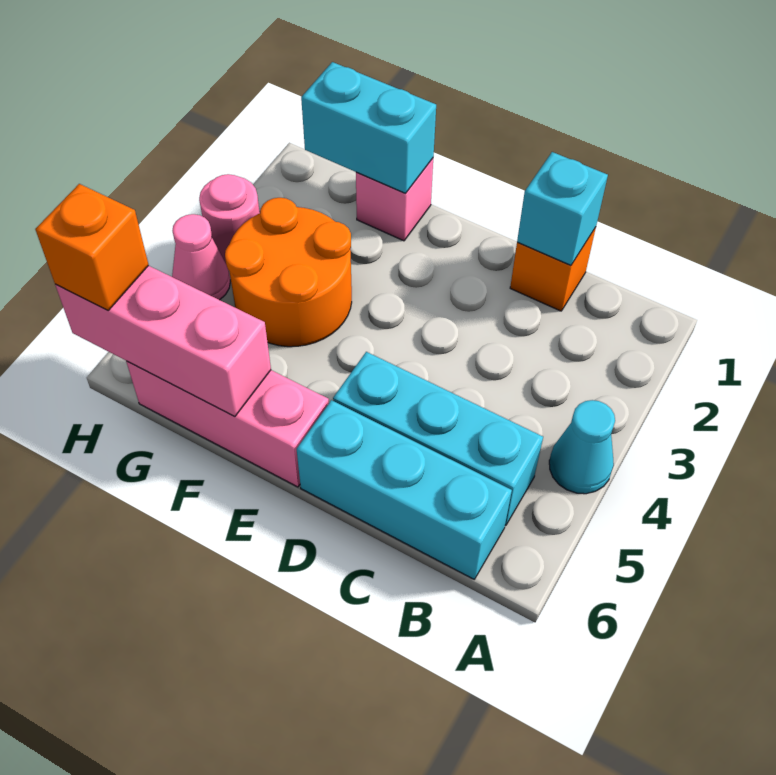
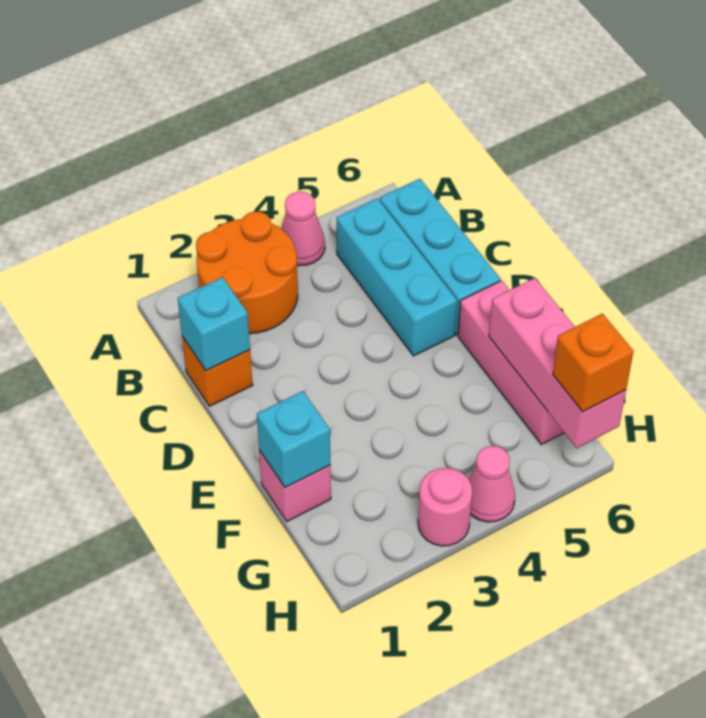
cyan cone A4 level 1 -> pink cone A4 level 1
cyan brick F1:G1 level 2 -> cyan brick F1 level 2
orange round brick F3:G4 level 1 -> orange round brick A2:B3 level 1

